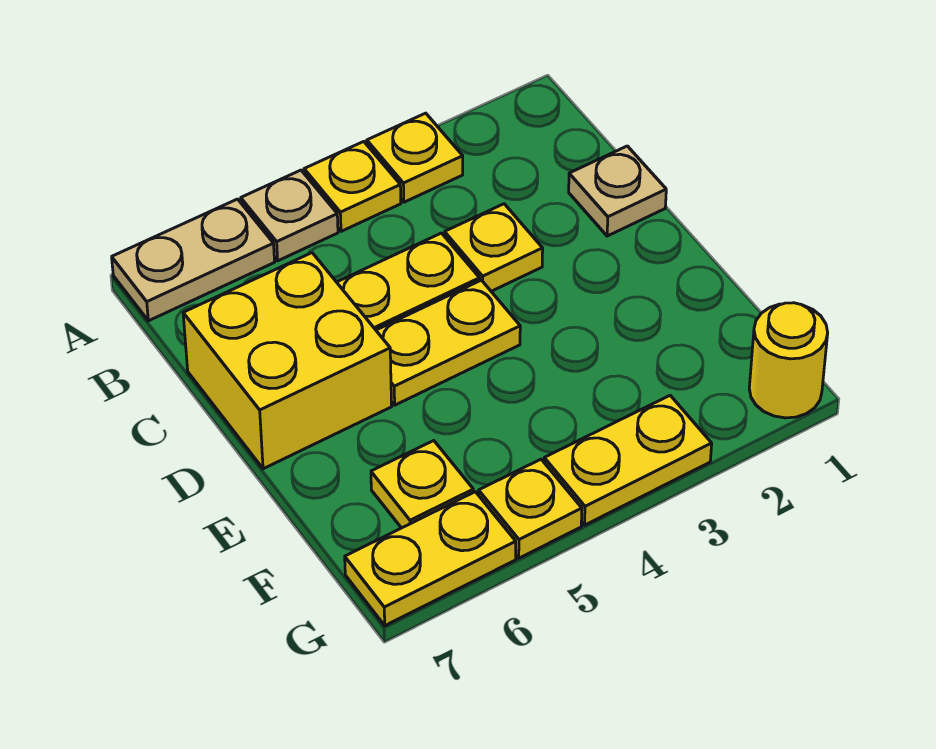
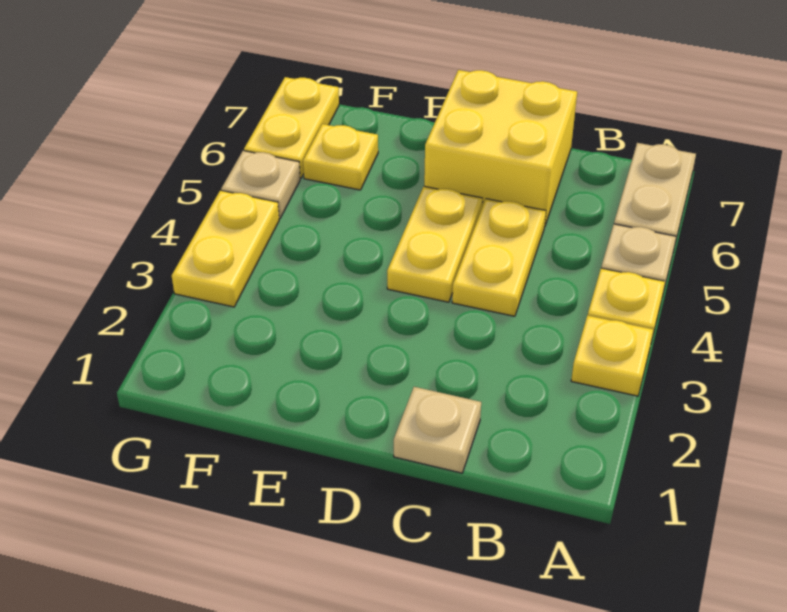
yellow plate C3 level 1 -> none
yellow round brick G1 level 1 -> none
yellow plate G5 level 1 -> tan plate G5 level 1

